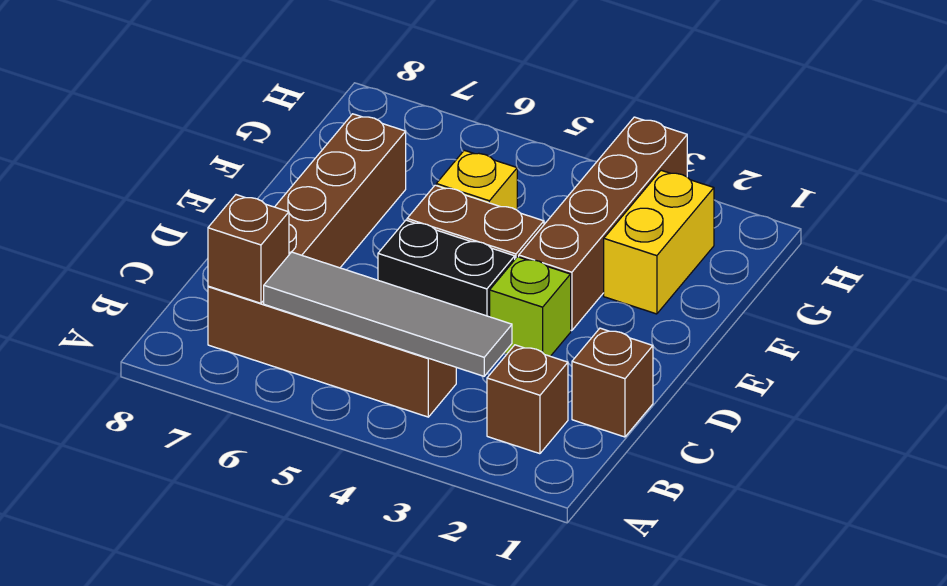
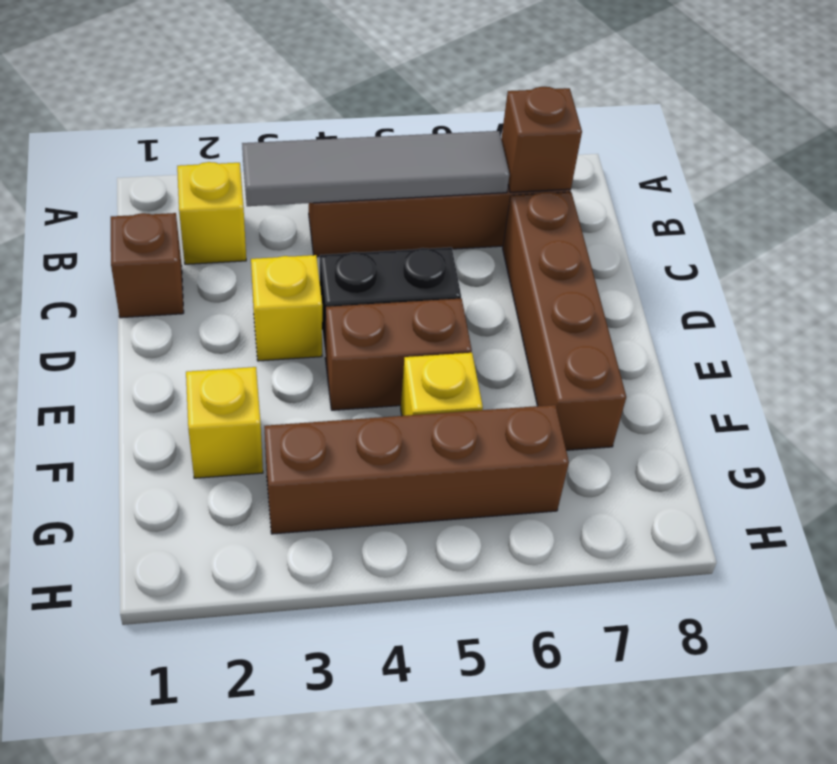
brown brick B2 level 1 -> yellow brick B2 level 1
lime brick D3 level 1 -> yellow brick D3 level 1
brown brick E3:H3 level 1 -> brown brick G3:G6 level 1
yellow brick F2:G2 level 1 -> yellow brick F2 level 1

